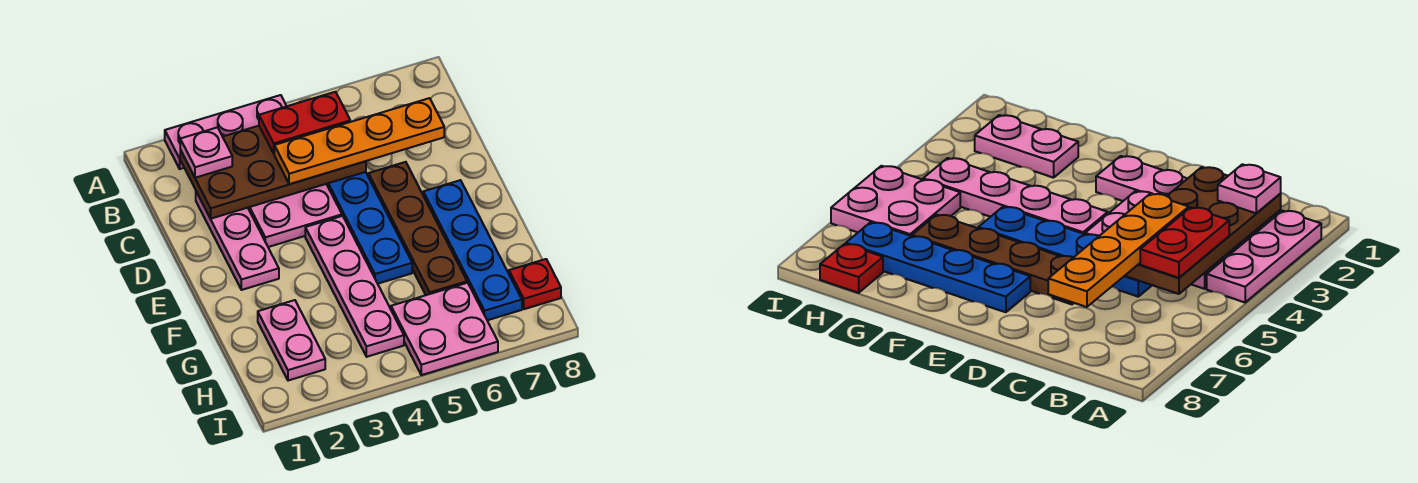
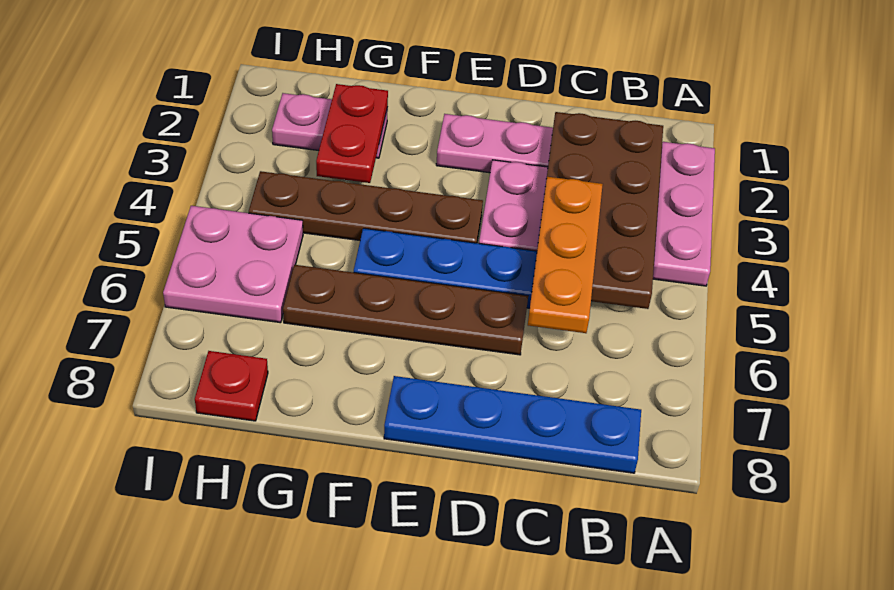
pink plate B2 level 3 -> none
red plate B4:B5 level 3 -> red plate G2:G3 level 2
orange plate C4:C7 level 3 -> orange plate C4:C6 level 3
pink plate E4:H4 level 1 -> brown plate E4:H4 level 1
blue plate E7:H7 level 1 -> blue plate B8:E8 level 1

